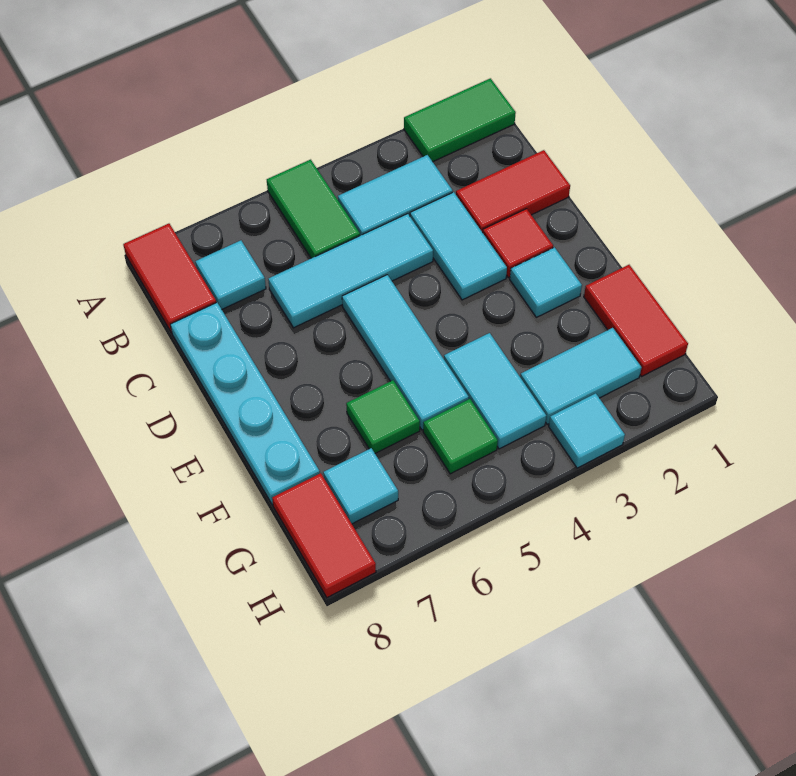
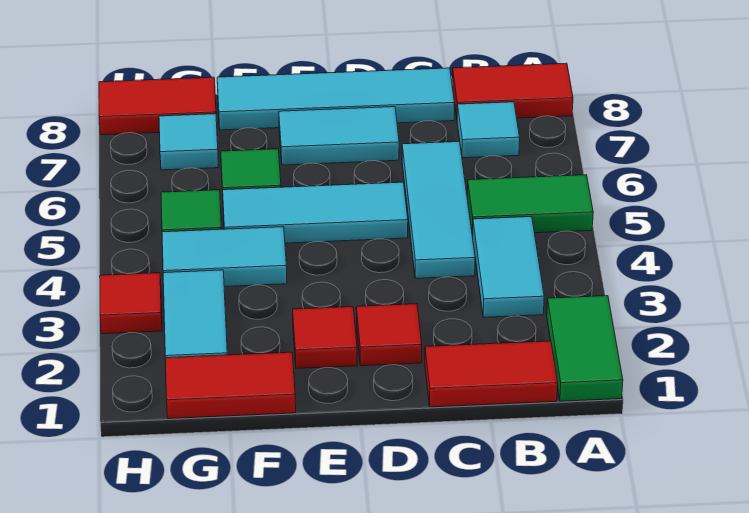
red tile C1:C2 level 1 -> red tile B1:C1 level 1
cyan tile C3:D3 level 1 -> cyan tile D7:E7 level 1
cyan plate C8:F8 level 1 -> cyan tile C8:F8 level 1
cyan tile E2 level 1 -> red tile E2 level 1
cyan tile H3 level 1 -> red tile H3 level 1

